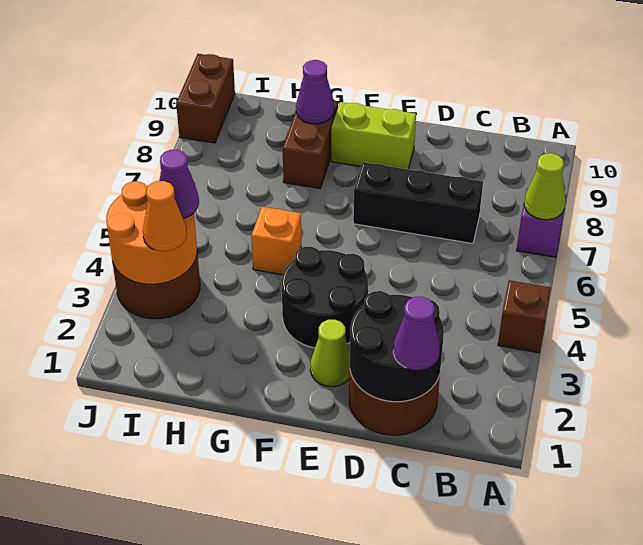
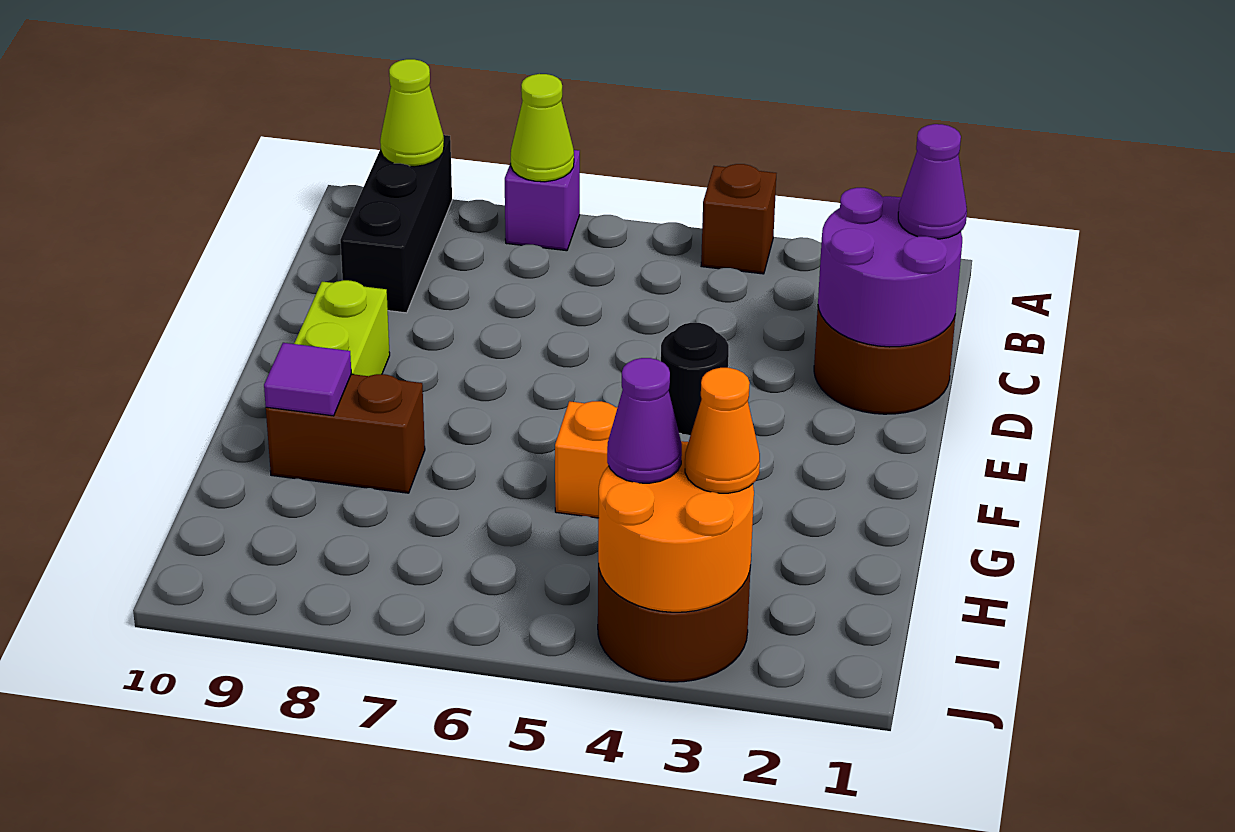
black round brick C1:D2 level 2 -> purple round brick C1:D2 level 2
black brick C7:E7 level 1 -> black brick A9:C9 level 1
lime cone E2 level 1 -> lime cone A9 level 2
black round brick E3:F4 level 1 -> black round brick E4 level 1
purple cone G9 level 2 -> purple tile G9 level 2
brown brick J9:J10 level 1 -> none

